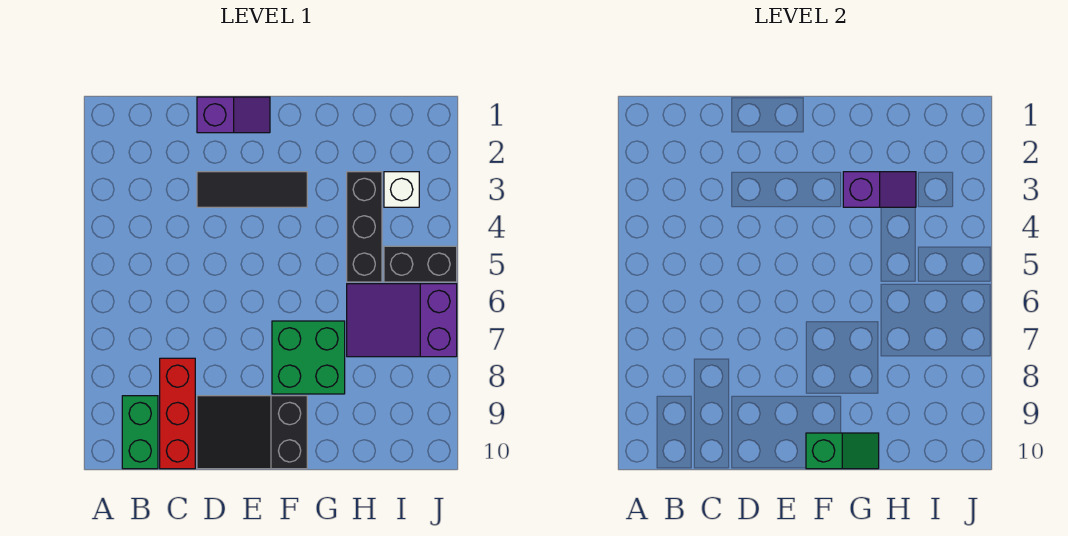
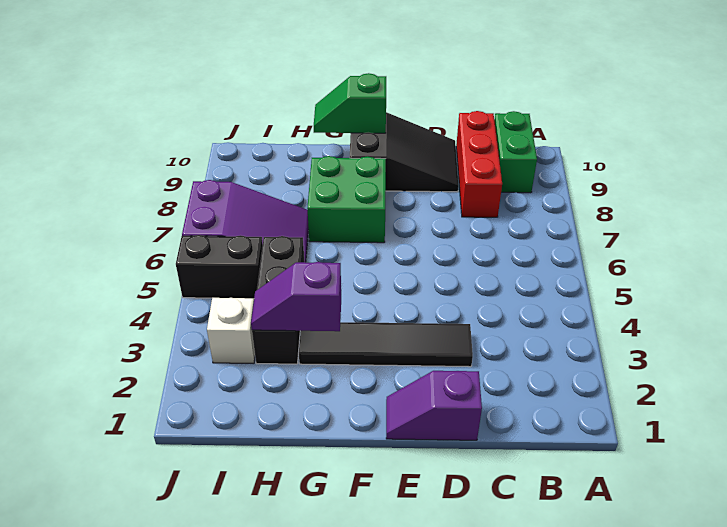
black tile D3:F3 level 1 -> black tile D3:G3 level 1

